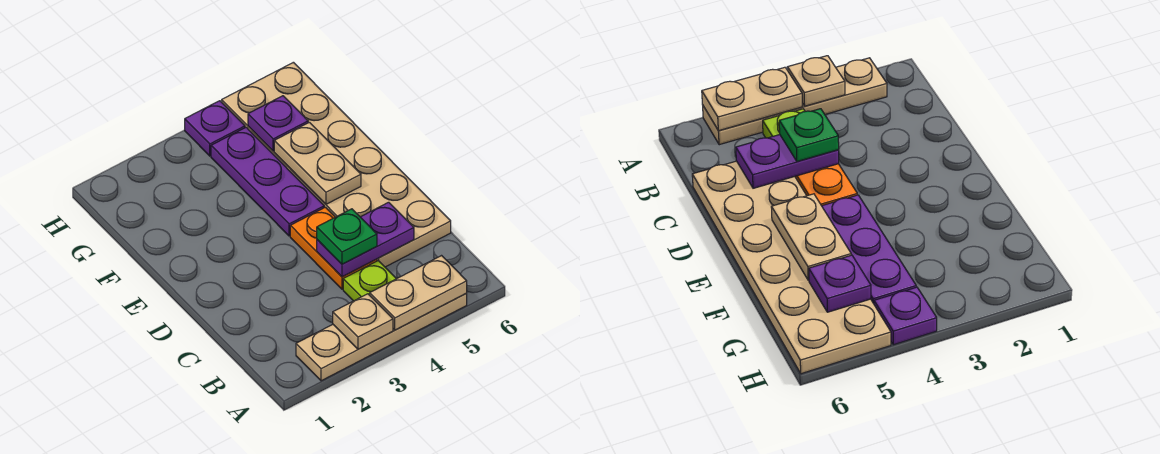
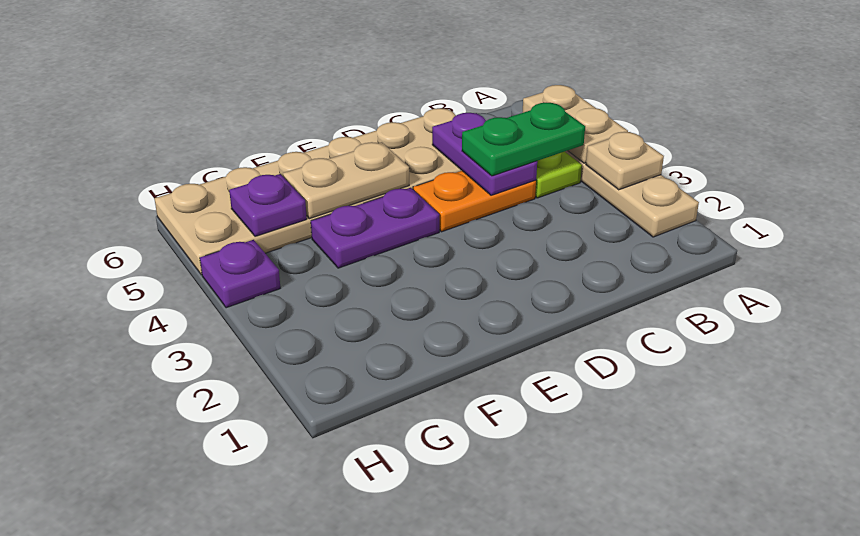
green plate C4 level 3 -> green plate B4:C4 level 3
purple plate E4:G4 level 1 -> purple plate E4:F4 level 1

